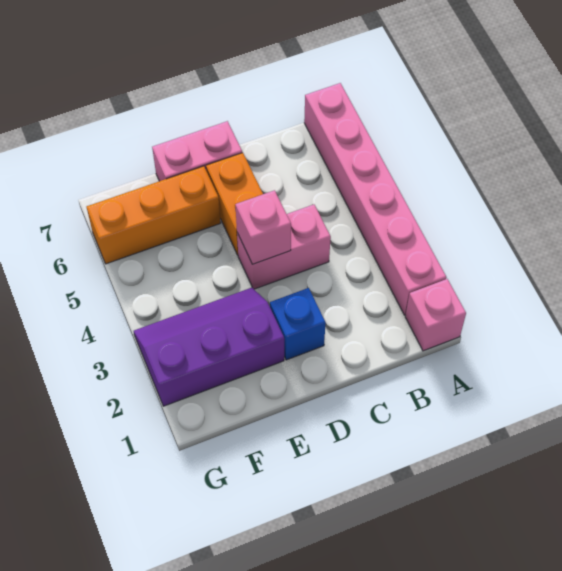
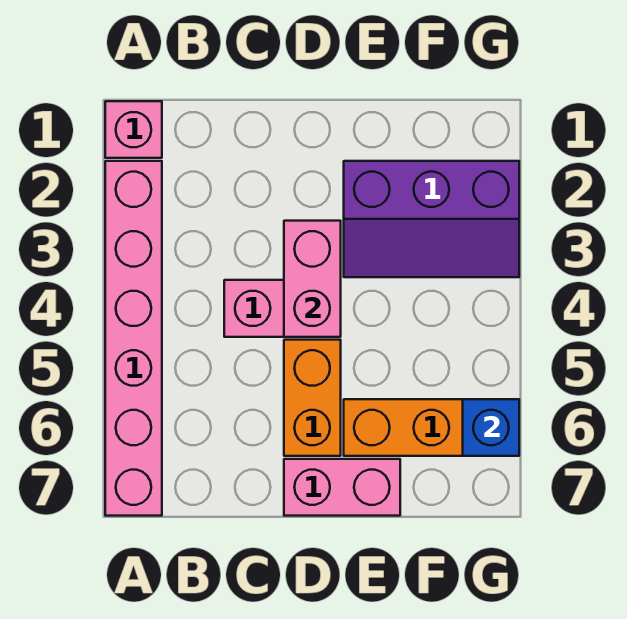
blue brick D2 level 1 -> blue brick G6 level 2
pink brick D4 level 2 -> pink brick D3:D4 level 2

